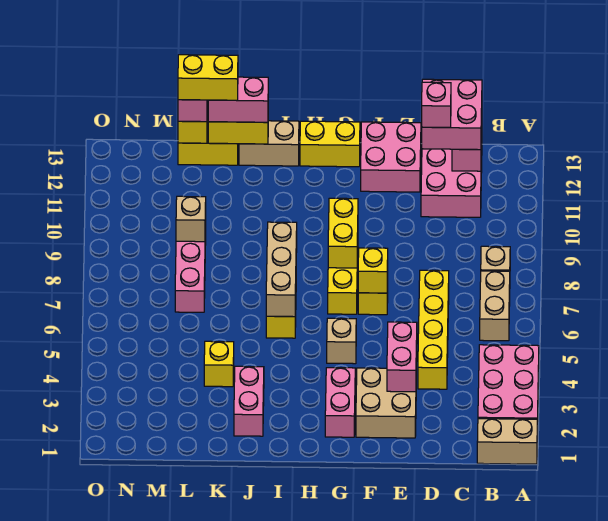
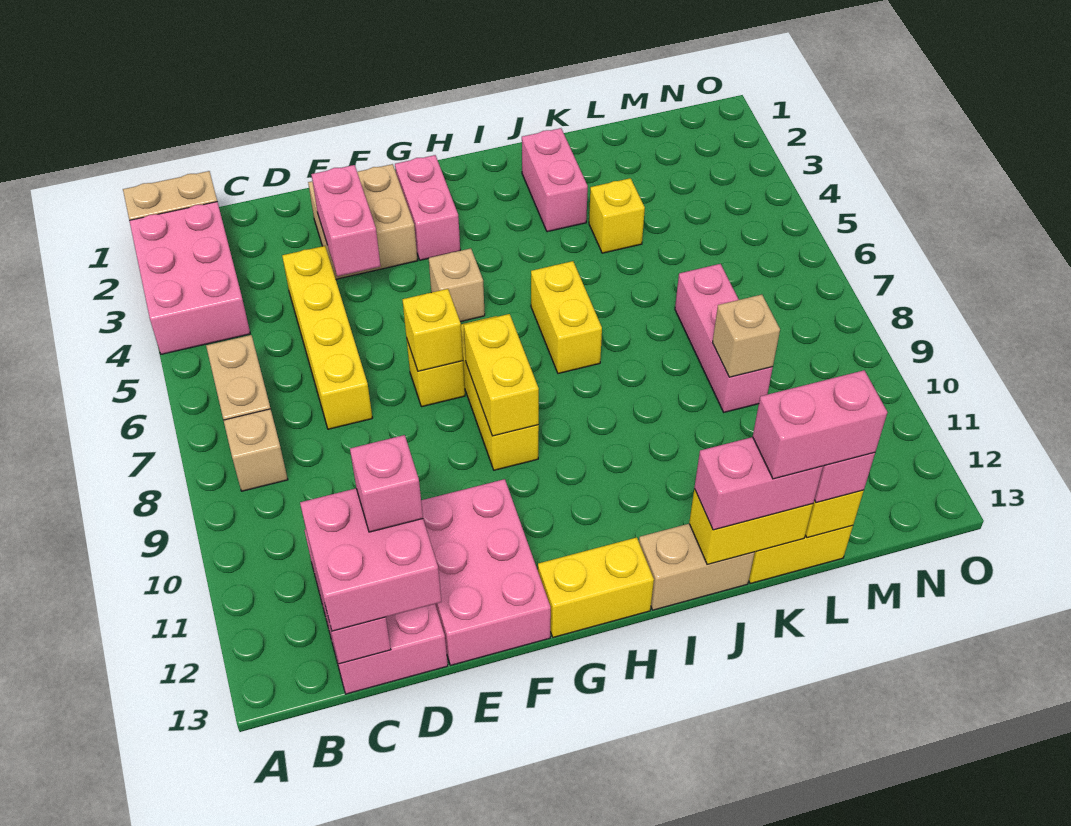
pink brick E12:F13 level 1 -> pink brick E11:F13 level 1
tan brick I6:I8 level 2 -> none
yellow brick K13:L13 level 4 -> pink brick K13:L13 level 4

